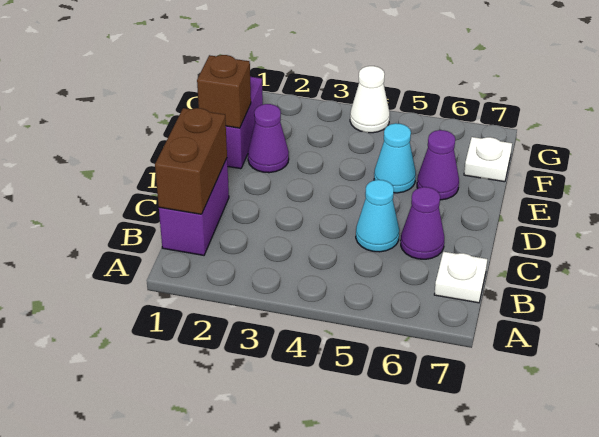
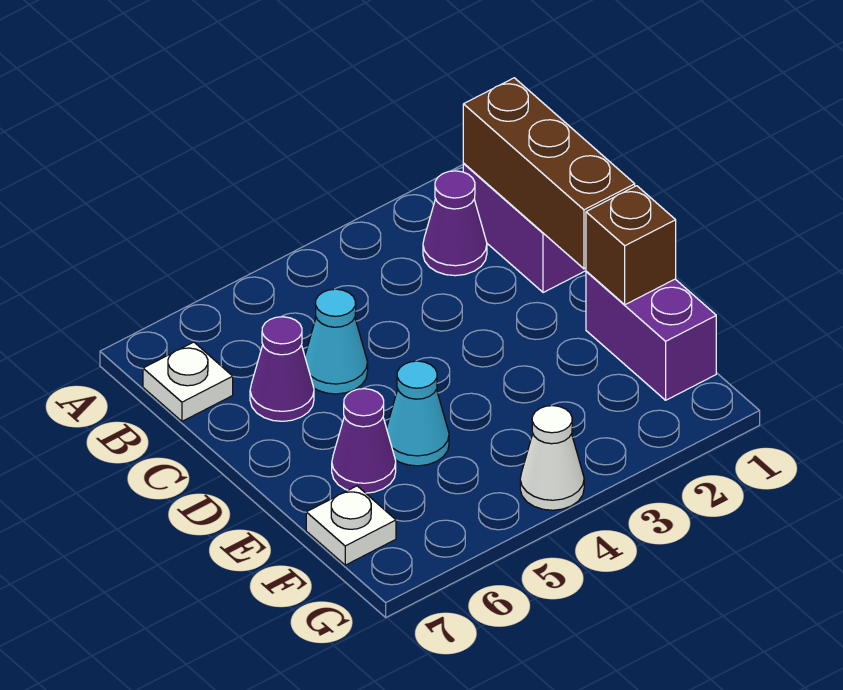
brown brick B1:C1 level 2 -> brown brick B1:D1 level 2
purple cone E2 level 1 -> purple cone B2 level 1

